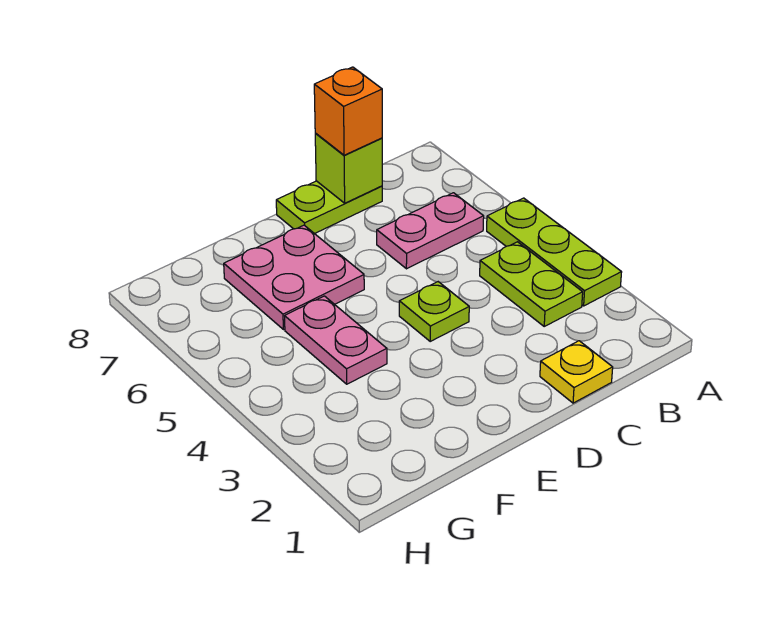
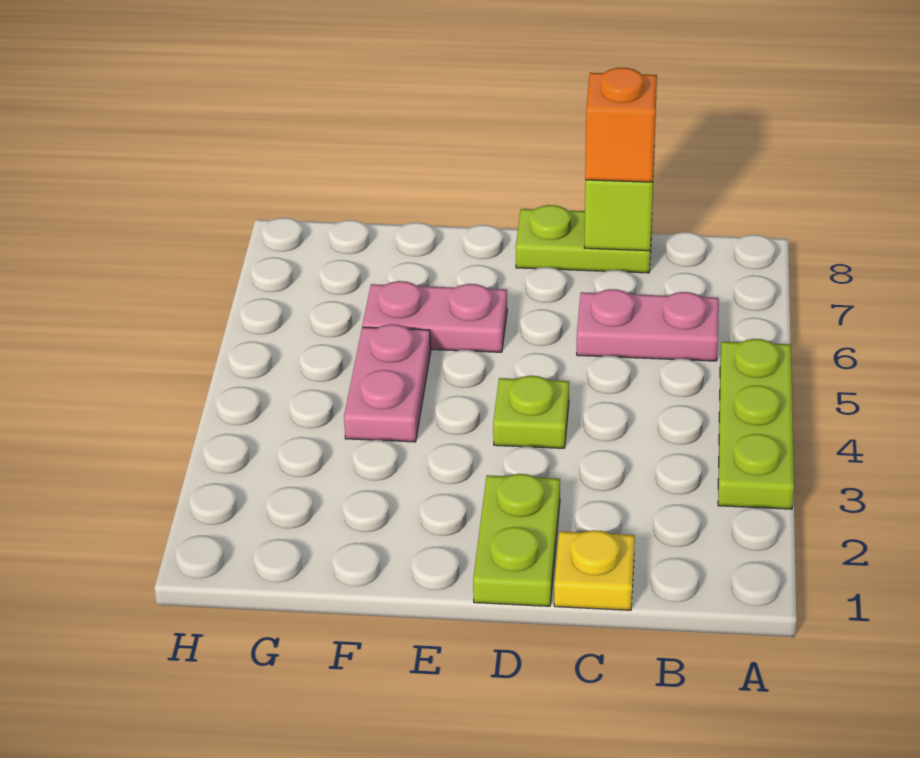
lime plate B3:B4 level 1 -> lime plate D1:D2 level 1
pink plate E6:F7 level 1 -> pink plate E6:F6 level 1

